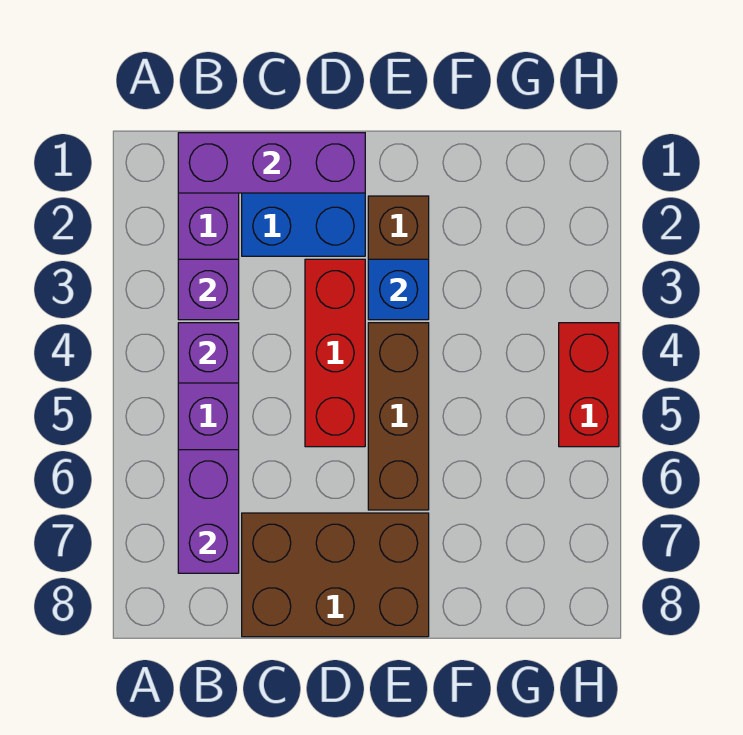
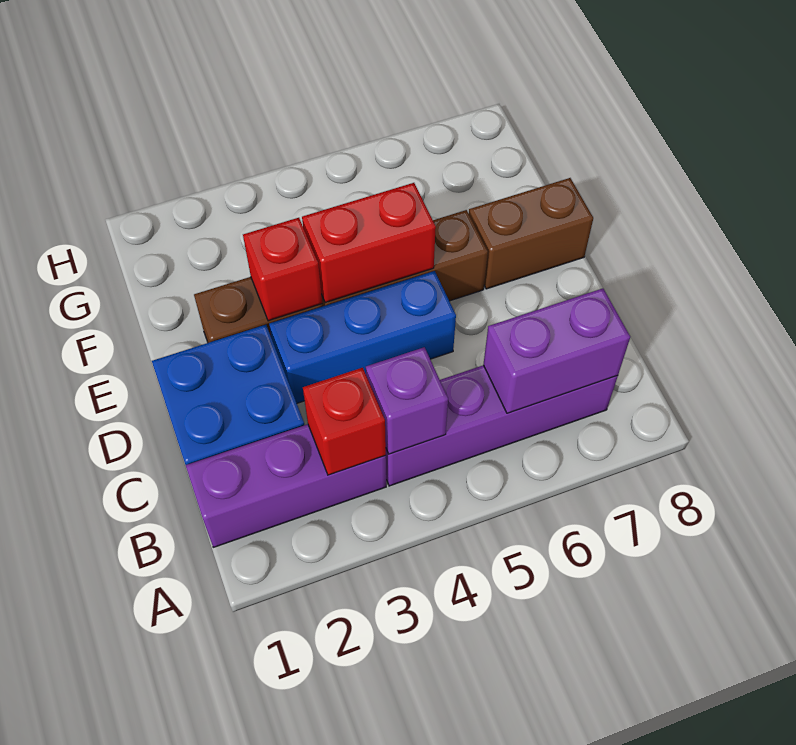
purple brick B1:D1 level 2 -> none
purple brick B3 level 2 -> red brick B3 level 2
brown brick C7:E8 level 1 -> brown brick E7:E8 level 1
red brick D3:D5 level 1 -> blue brick D3:D5 level 1
blue brick E3 level 2 -> red brick E3 level 2
red brick H4:H5 level 1 -> red brick E4:E5 level 2

